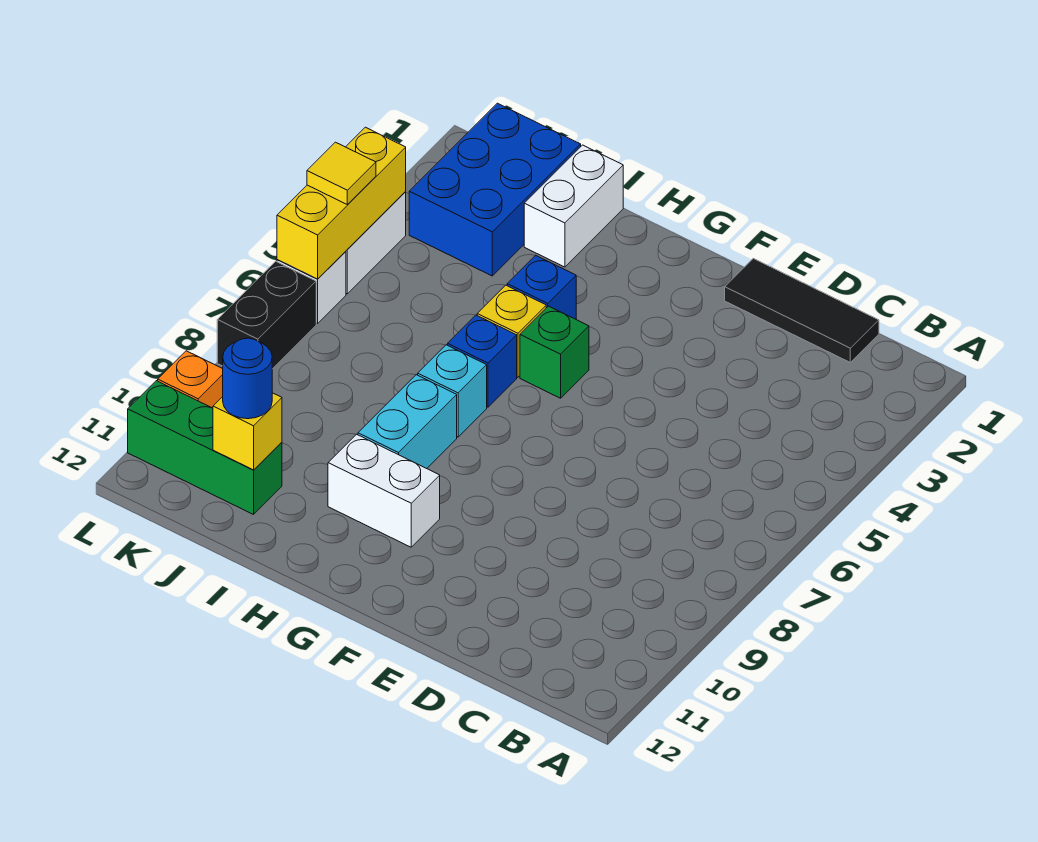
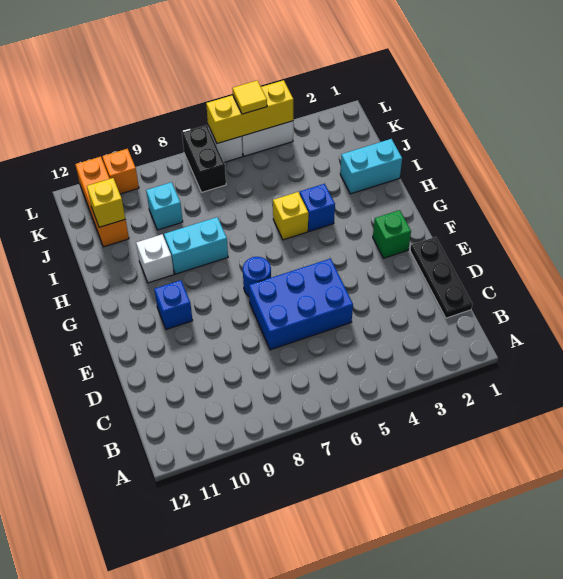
black tile C1:E1 level 1 -> black plate C1:E1 level 1
green brick G5 level 1 -> green brick F2 level 1
white brick G10:H10 level 1 -> white brick H10 level 1
blue brick H6 level 1 -> blue brick F10 level 1
cyan brick H7 level 1 -> cyan brick J9 level 1
white brick I1:I2 level 1 -> cyan brick I1:I2 level 1
blue brick J1:K3 level 1 -> blue brick D5:E7 level 1
green brick J11:L11 level 1 -> orange brick J11:L11 level 1
blue round brick J11 level 3 -> blue round brick F7 level 1
black brick L7:L8 level 1 -> black brick K7:L7 level 1

